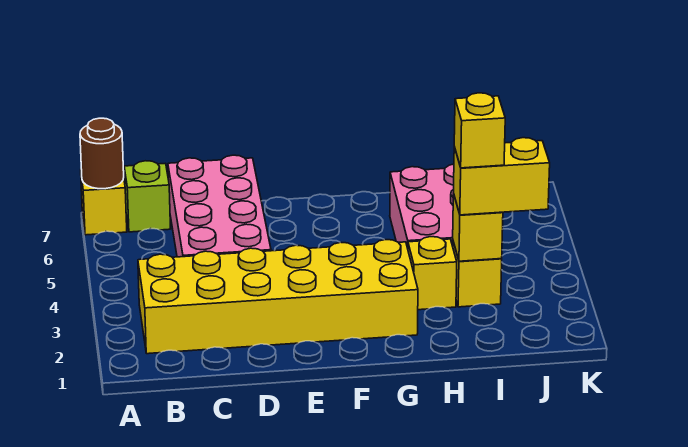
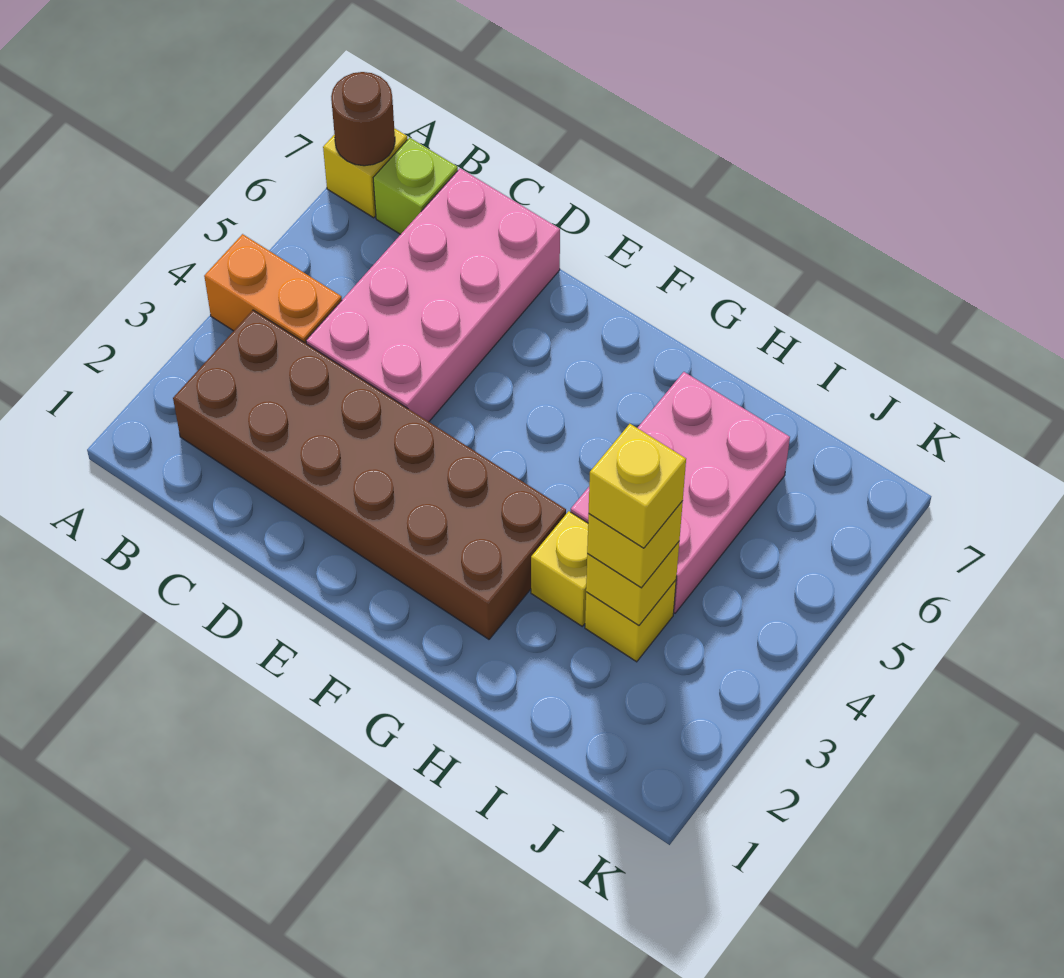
none -> orange brick A4:B4 level 1
yellow brick B2:G3 level 1 -> brown brick B2:G3 level 1
yellow brick I3:J3 level 3 -> yellow brick I3 level 3

